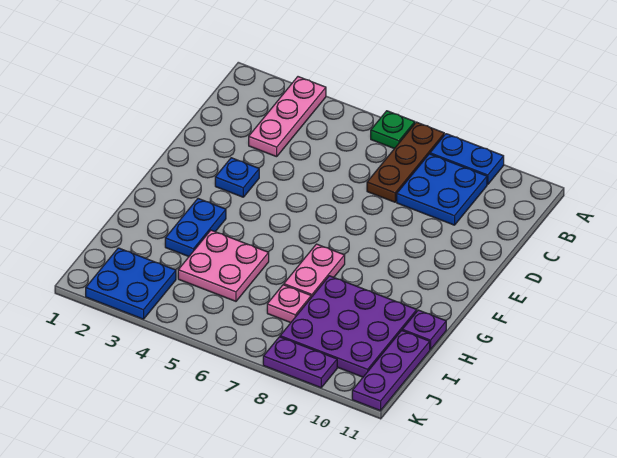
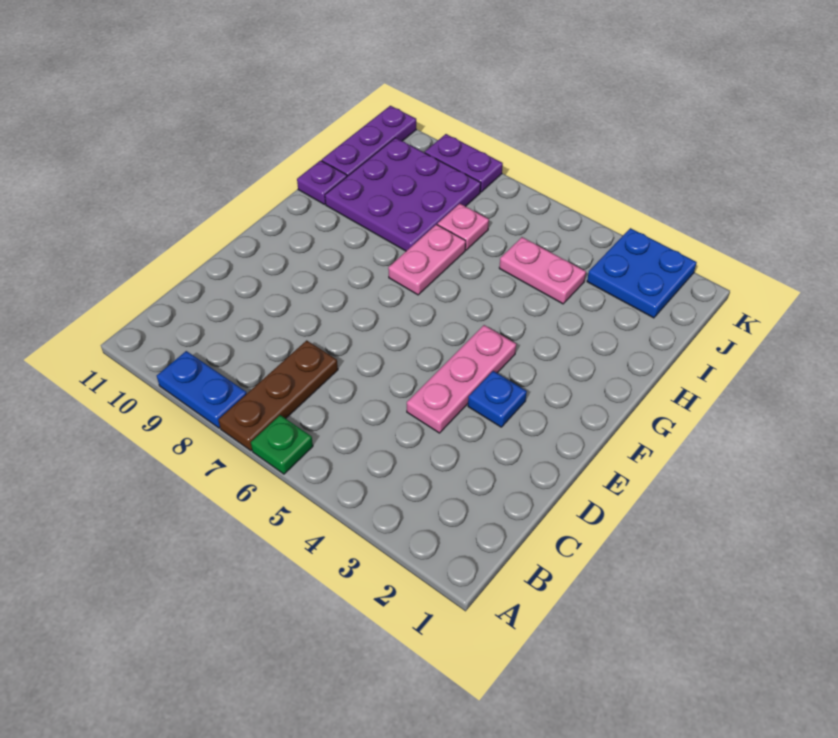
pink plate A3:C3 level 1 -> pink plate D4:F4 level 1
blue plate B8:C9 level 1 -> none
blue plate G3:H3 level 1 -> none
pink plate H4:I5 level 1 -> pink plate I4:I5 level 1

